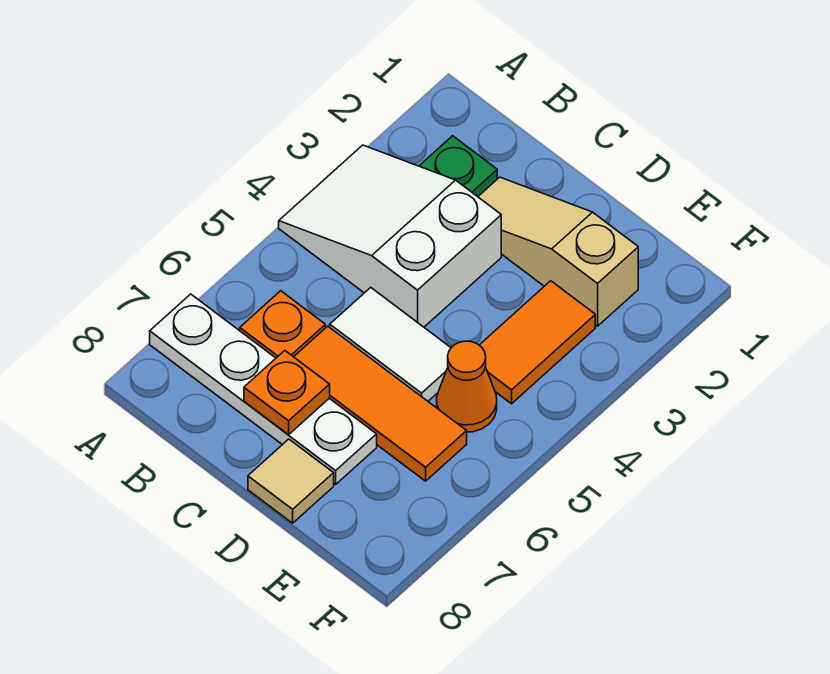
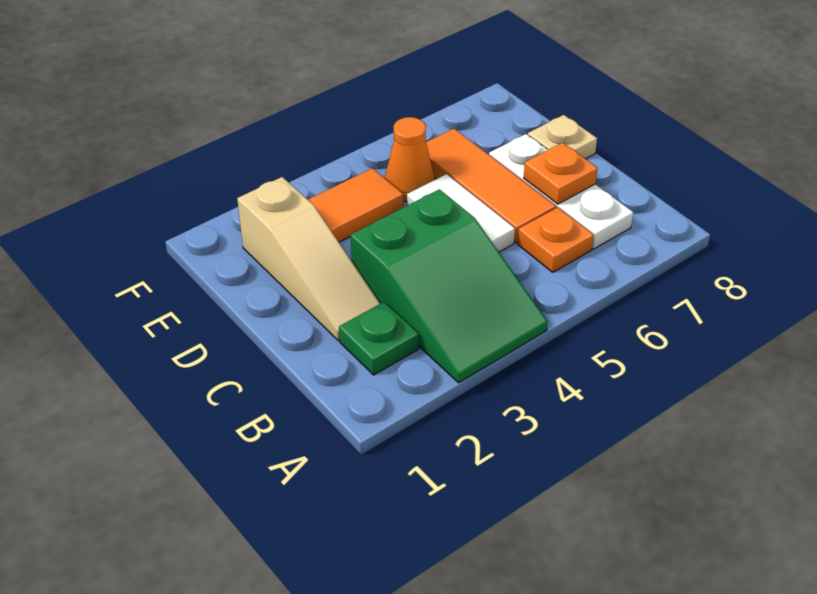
white slope A3:C4 level 1 top C -> green slope A3:C4 level 1 top C
white plate A7:D7 level 1 -> white plate B7:D7 level 1
tan tile D8 level 1 -> tan plate D8 level 1

